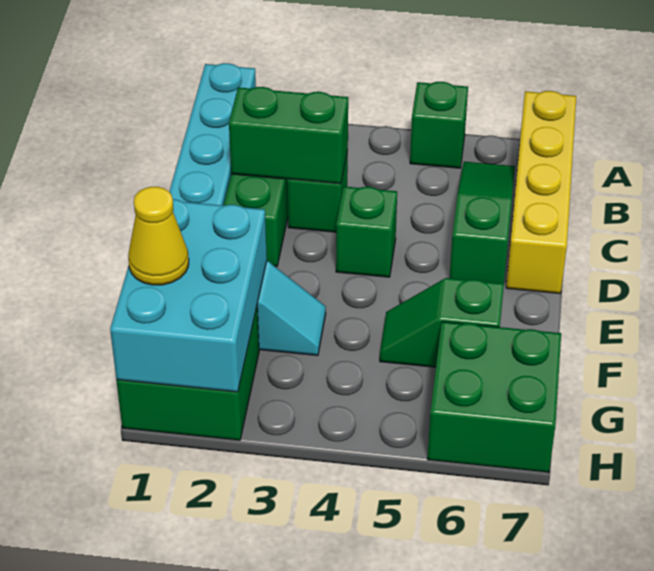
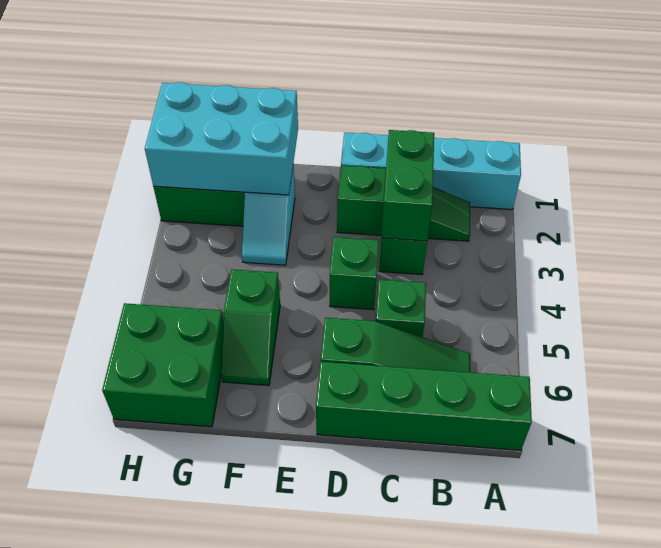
green brick A5 level 1 -> green brick C5 level 1
yellow brick A7:D7 level 1 -> green brick A7:D7 level 1
green slope F5:F6 level 1 top 6 -> green slope F5:F6 level 1 top 5
yellow cone G1 level 3 -> none

